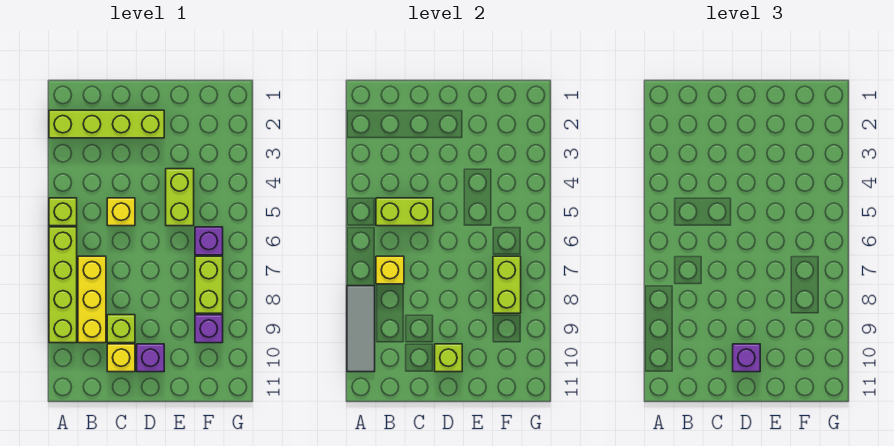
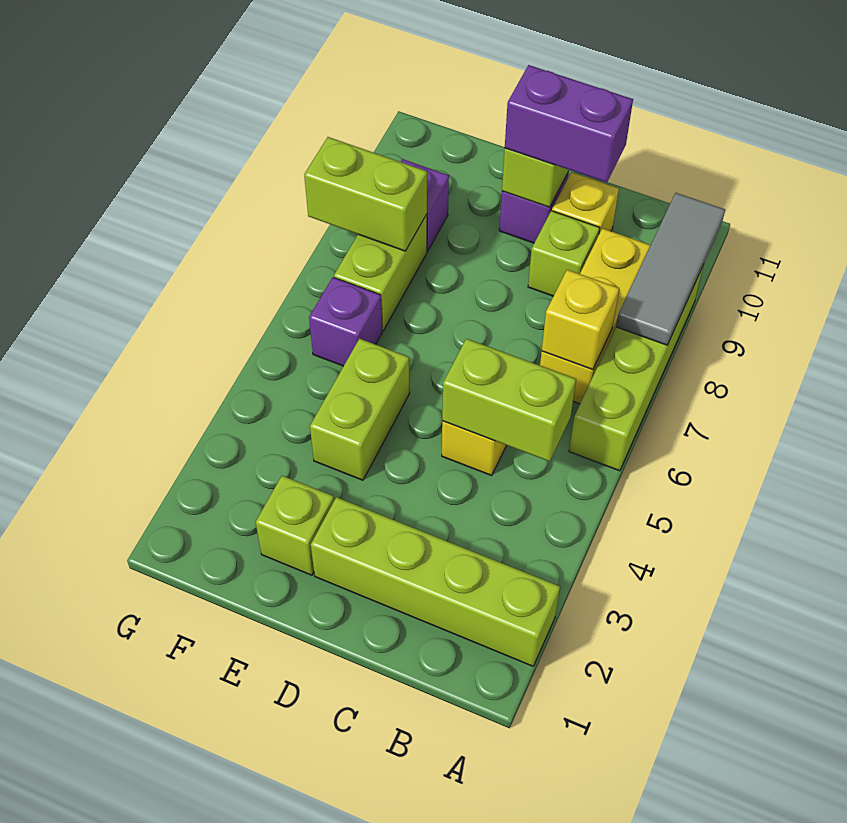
lime brick A5 level 1 -> lime brick E2 level 1
purple brick D10 level 3 -> purple brick C10:D10 level 3
lime brick F7:F8 level 2 -> lime brick F8:G8 level 2

